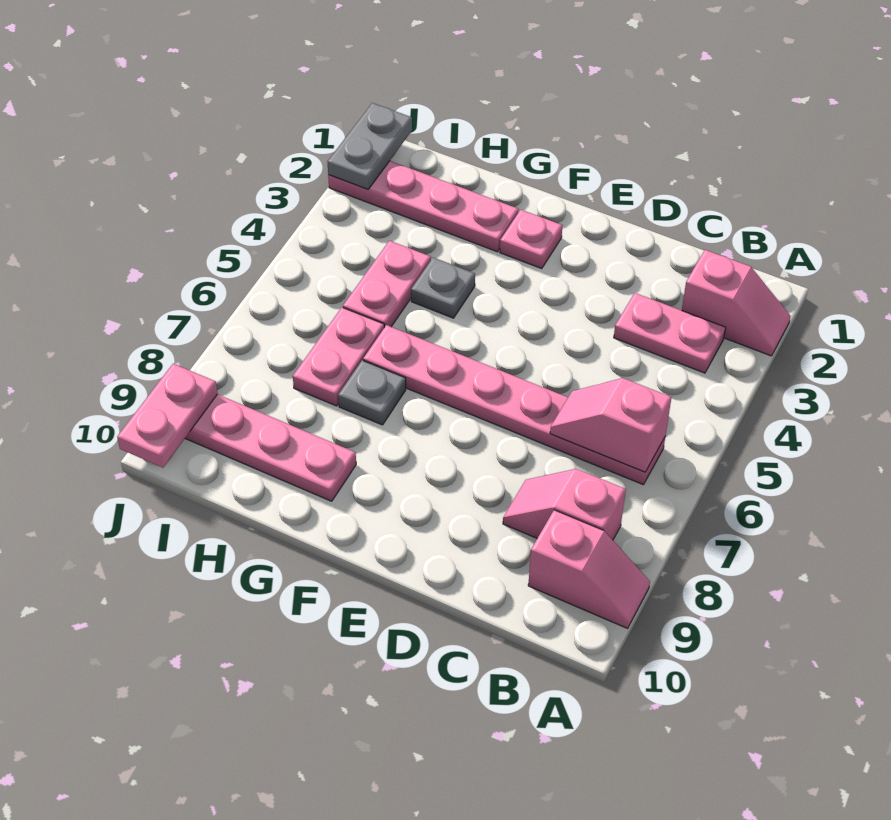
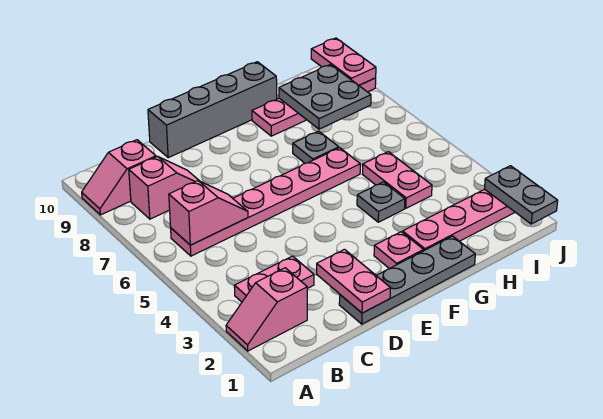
none -> grey plate D1:G1 level 1
none -> grey brick D10:G10 level 1
pink plate H6:H7 level 1 -> pink plate D1:D2 level 2
none -> grey plate H8:I9 level 2

